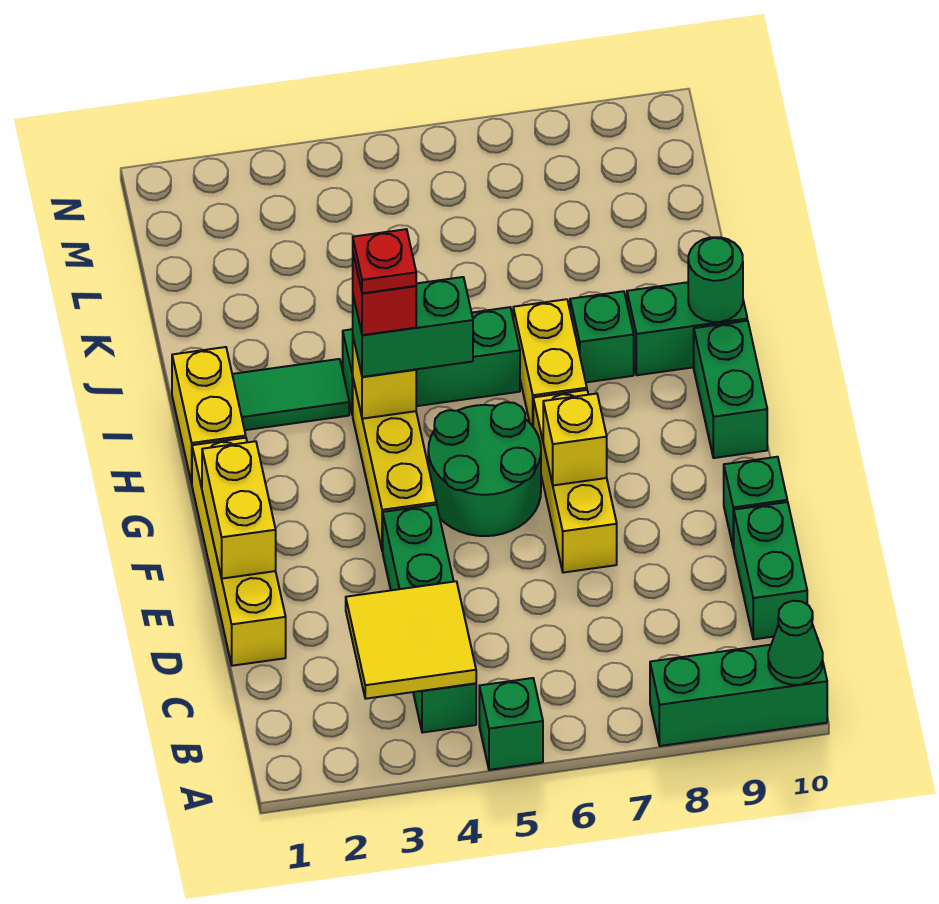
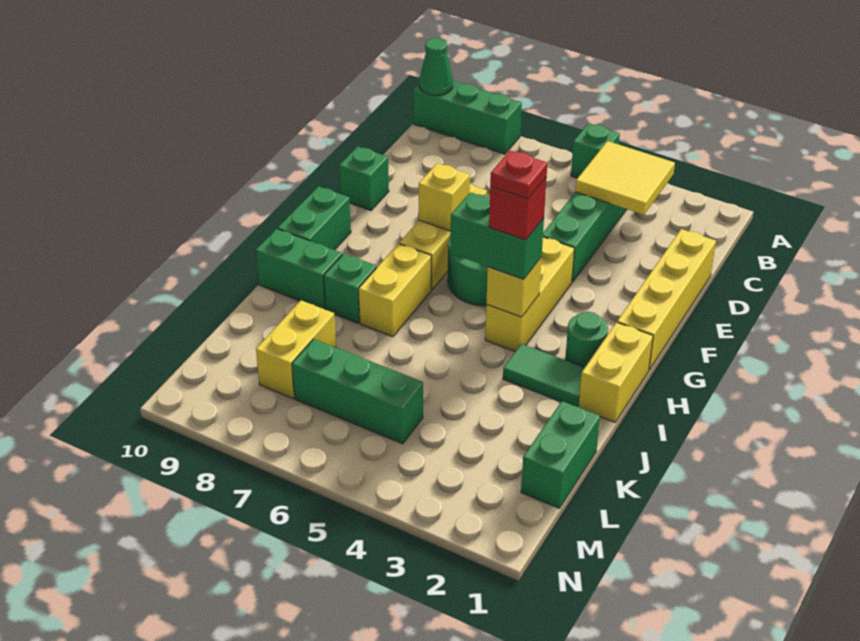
green brick C10:D10 level 1 -> green brick K1:L1 level 1
yellow brick E1:F1 level 2 -> yellow brick K8:L8 level 1
green brick I4:I6 level 1 -> green brick L5:L7 level 1
green round brick I10 level 2 -> green round brick H2 level 1

